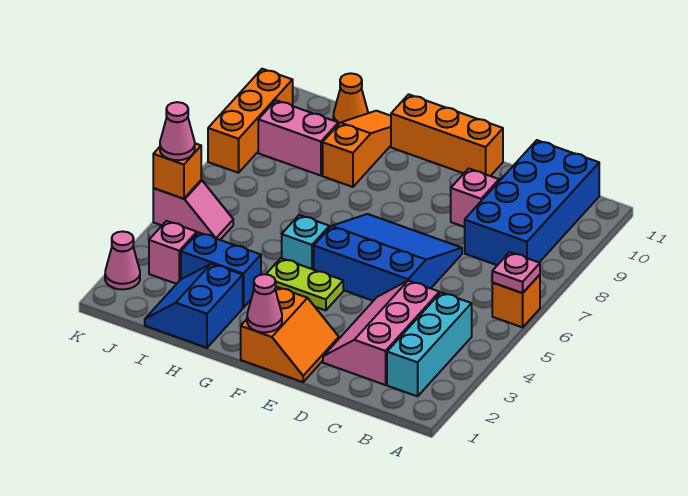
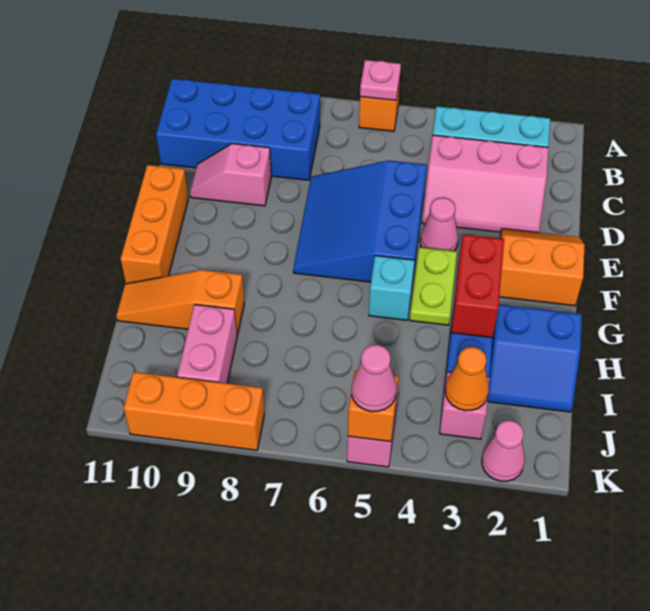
pink cone F1 level 2 -> pink cone E4 level 1
none -> red brick G3:H3 level 2
orange cone I11 level 1 -> orange cone J3 level 2

